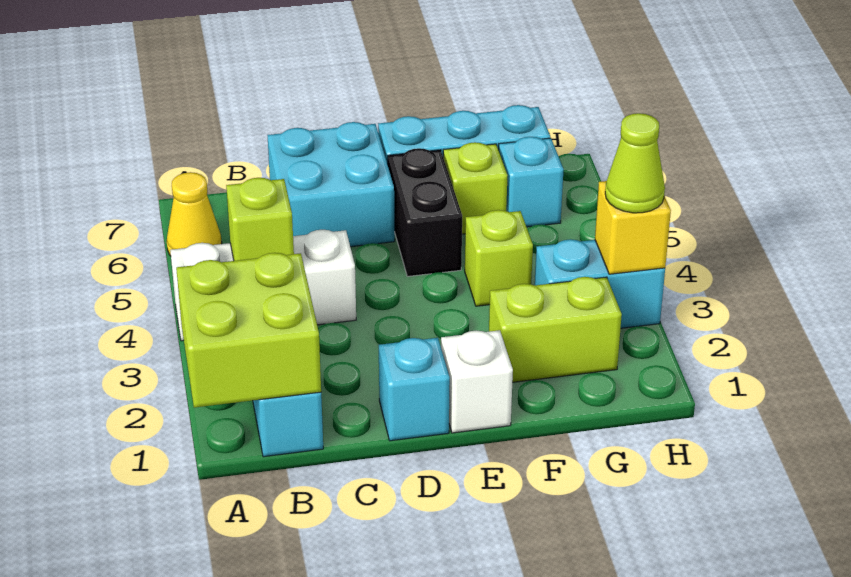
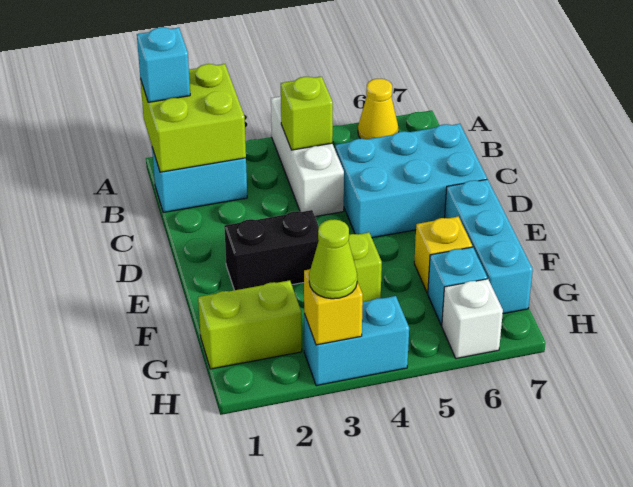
cyan brick C6:D7 level 1 -> cyan brick C5:D7 level 1
cyan brick D1 level 1 -> cyan brick A1 level 3
white brick E1 level 1 -> white brick H6 level 1
black brick E5:E6 level 1 -> black brick E2:E3 level 1
lime brick F2:G2 level 1 -> lime brick G1:G2 level 1
lime brick F6 level 1 -> yellow brick F6 level 1
cyan brick G3:H3 level 1 -> cyan brick H3:H4 level 1

